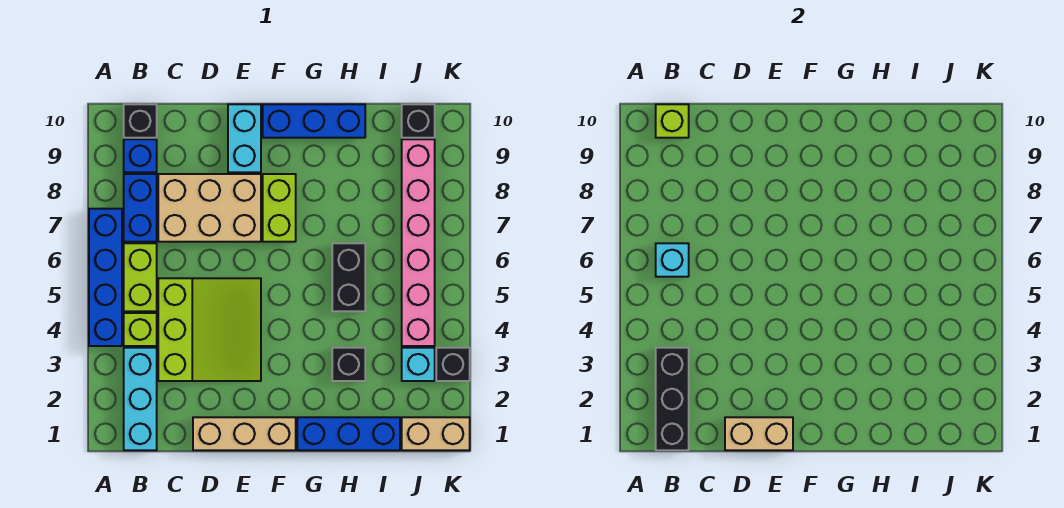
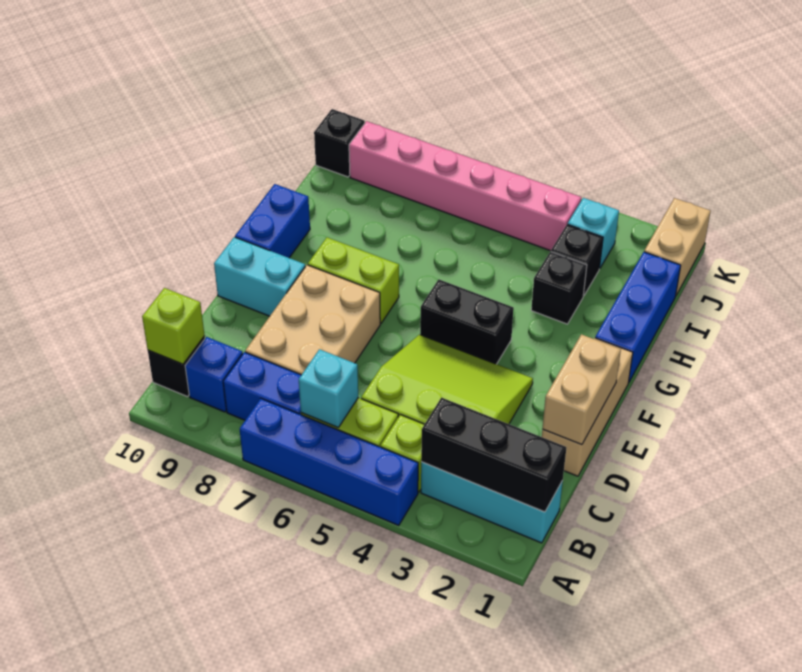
blue brick F10:H10 level 1 -> blue brick F10:G10 level 1
black brick H5:H6 level 1 -> black brick F4:F5 level 1
black brick K3 level 1 -> black brick I3 level 1

